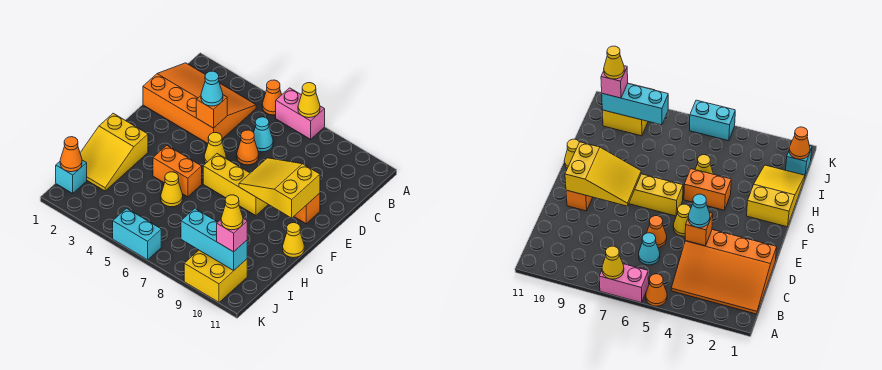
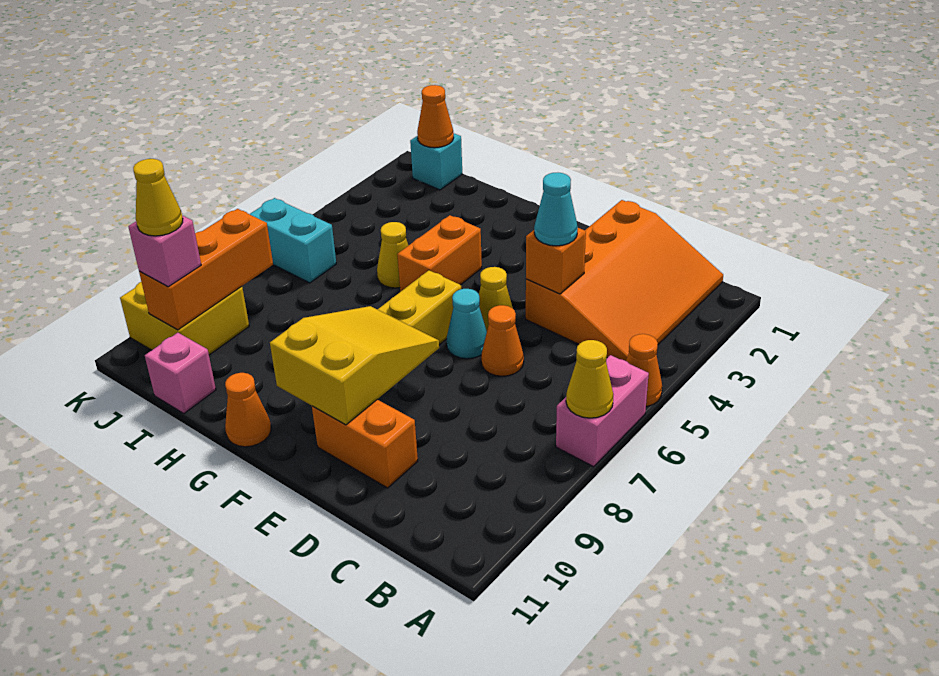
cyan cone C6 level 1 -> cyan cone E6 level 1
orange brick E10 level 1 -> orange brick D10:E10 level 1
yellow slope G1:I2 level 1 top G -> none
yellow cone G11 level 1 -> orange cone G11 level 1
none -> pink brick I11 level 1
cyan brick J8:J10 level 2 -> orange brick J8:J10 level 2
cyan brick K5:K6 level 1 -> cyan brick J6:K6 level 1

